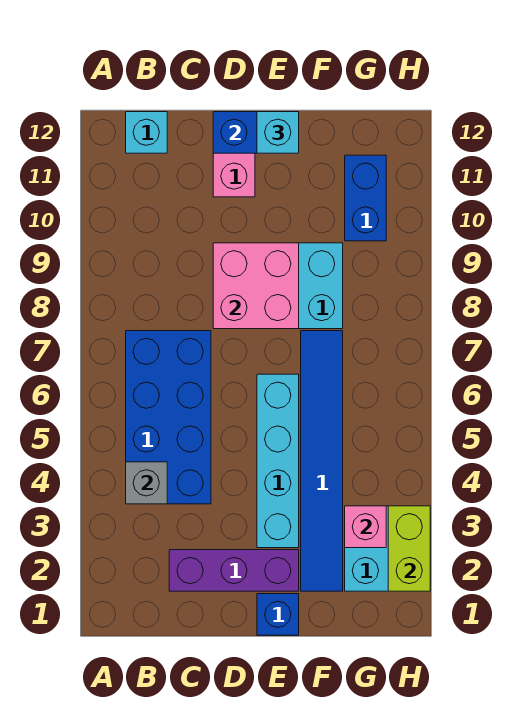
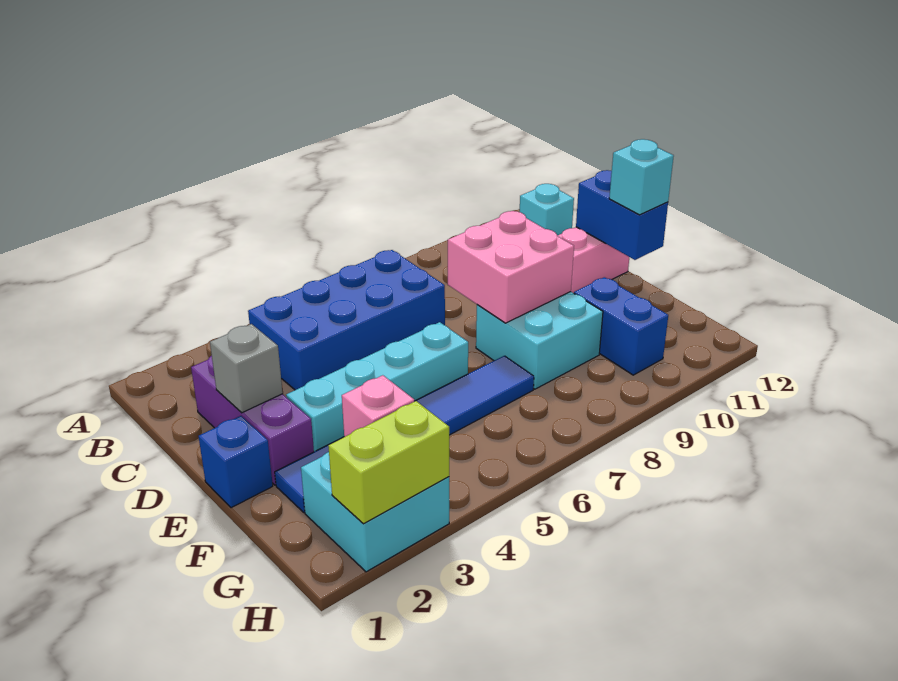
grey brick B4 level 2 -> grey brick D2 level 2
blue brick G10:G11 level 1 -> blue brick F10:G10 level 1

